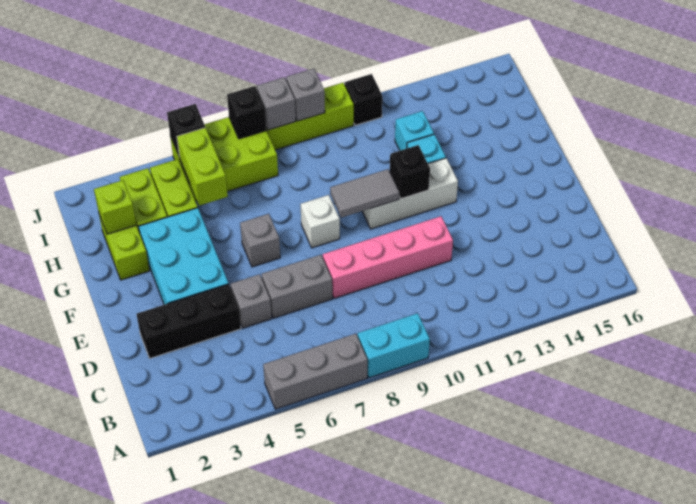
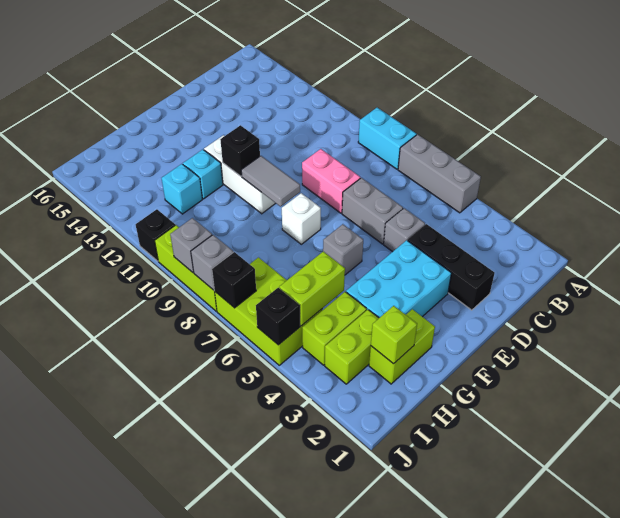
pink brick D8:D11 level 1 -> pink brick D8:D9 level 1

